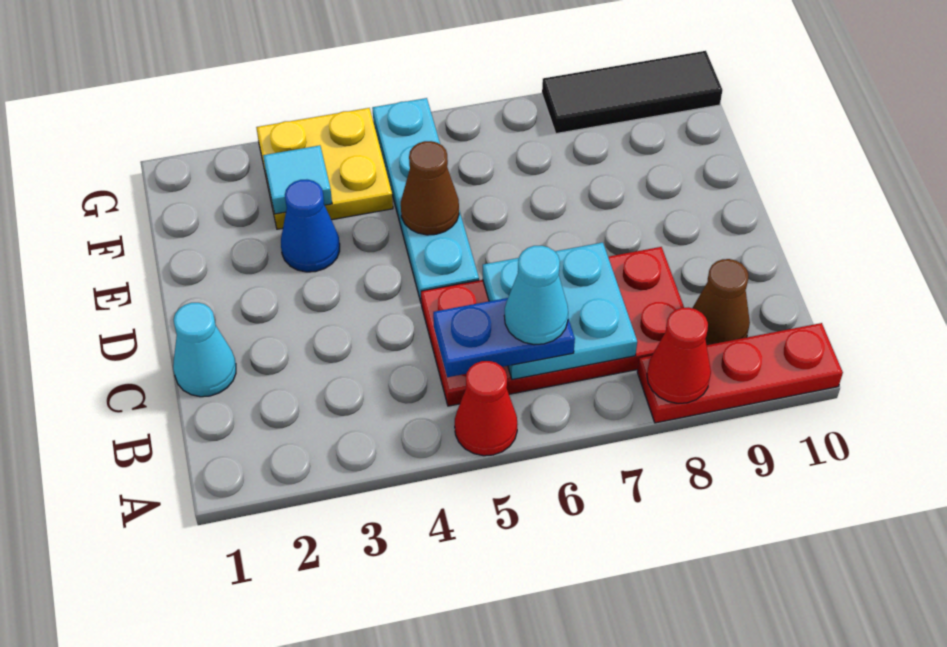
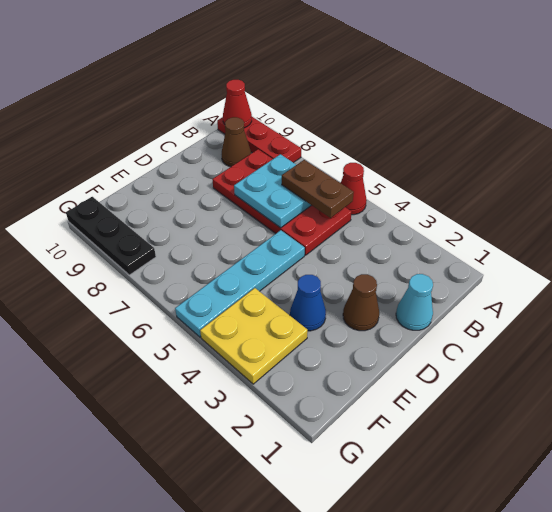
red cone A8 level 2 -> red cone A10 level 2
blue plate B5:B6 level 3 -> brown plate B5:B6 level 3
cyan cone B6 level 4 -> none
brown cone E5 level 2 -> brown cone D2 level 1
cyan tile F3 level 2 -> none
black tile G8:G10 level 1 -> black plate G8:G10 level 1

